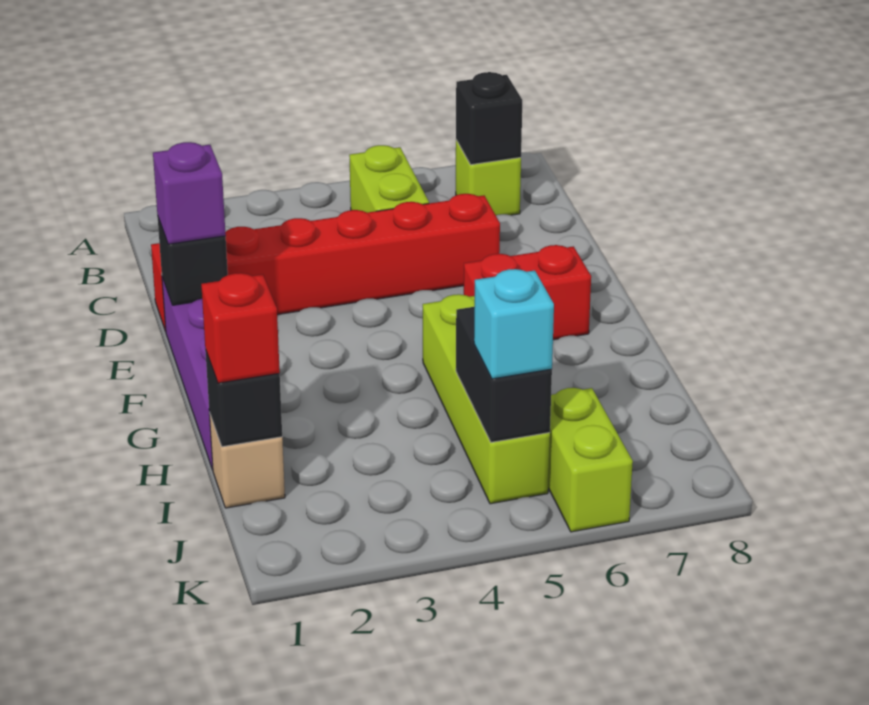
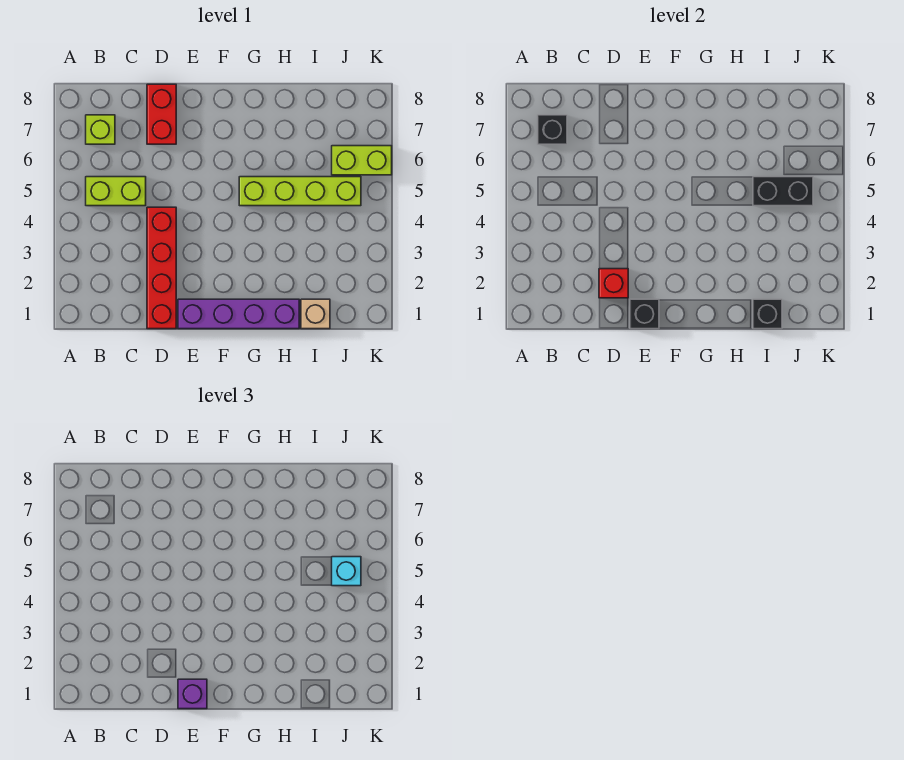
red brick D1:D6 level 1 -> red brick D1:D4 level 1
red brick F6:F7 level 1 -> red brick D7:D8 level 1
red brick I1 level 3 -> red brick D2 level 2

